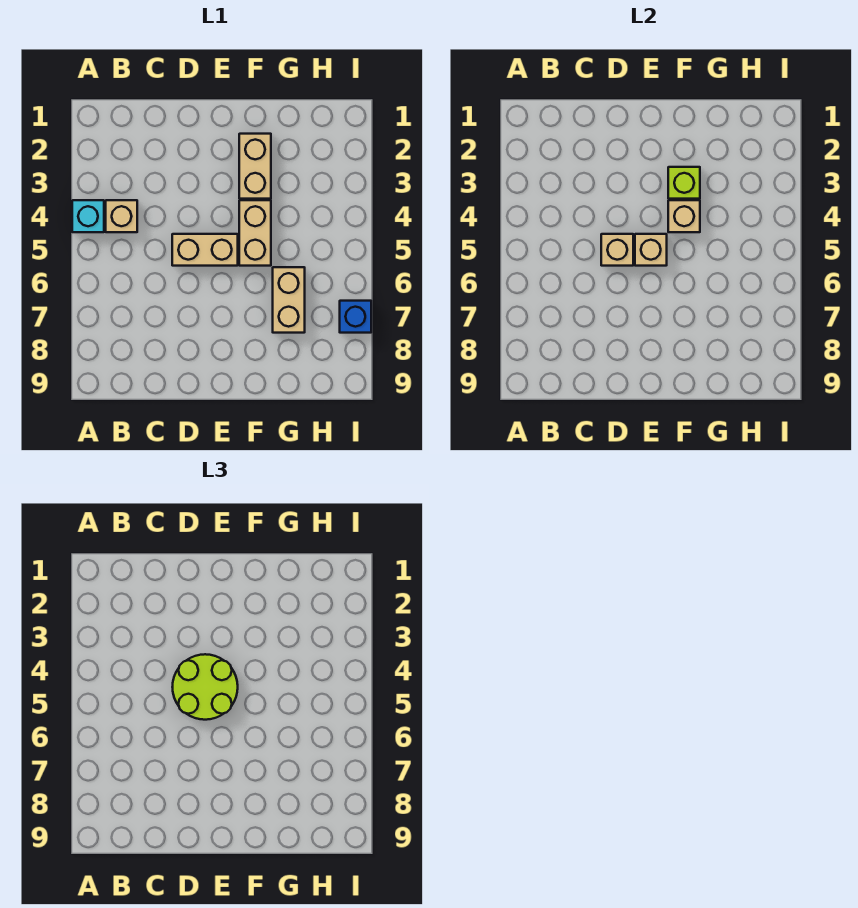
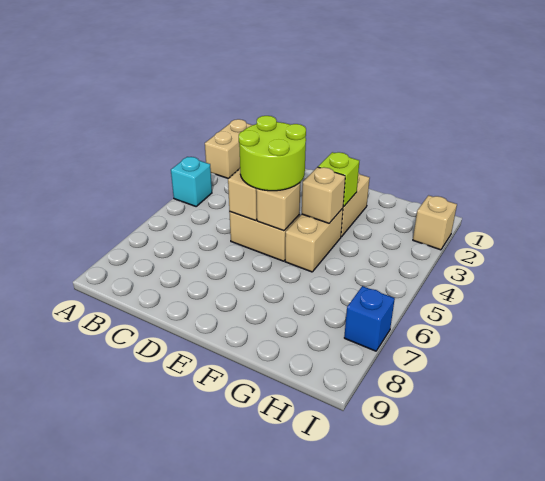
tan brick B4 level 1 -> tan brick I2 level 1
tan brick G6:G7 level 1 -> tan brick A1:A2 level 1

